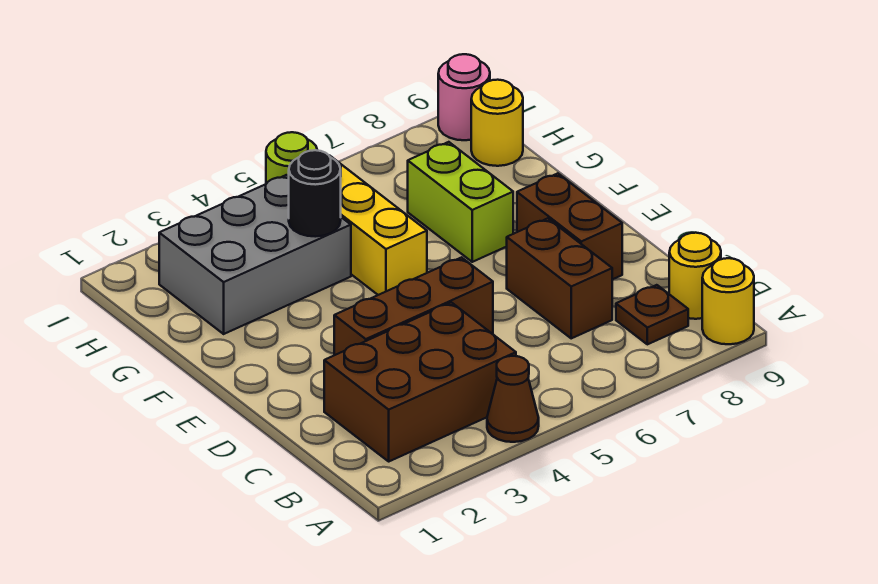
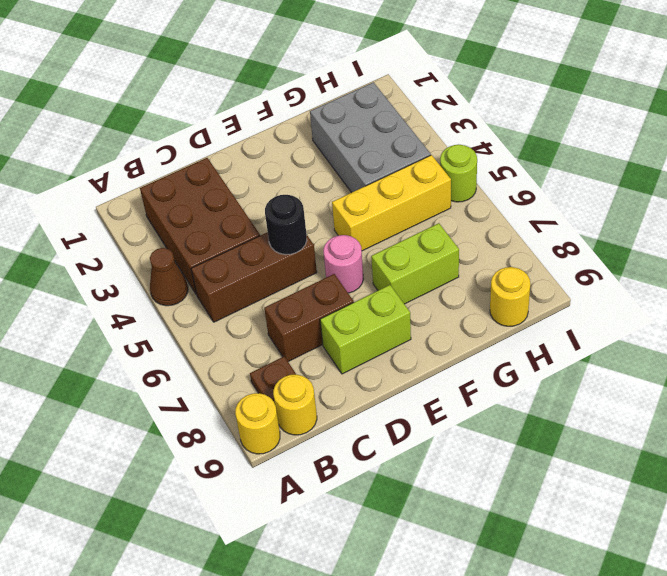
brown brick D3:D5 level 1 -> brown brick B5:D5 level 1
brown brick D8:E8 level 1 -> lime brick D8:E8 level 1
black round brick G4 level 2 -> black round brick D5 level 2
pink round brick I9 level 1 -> pink round brick E6 level 1

